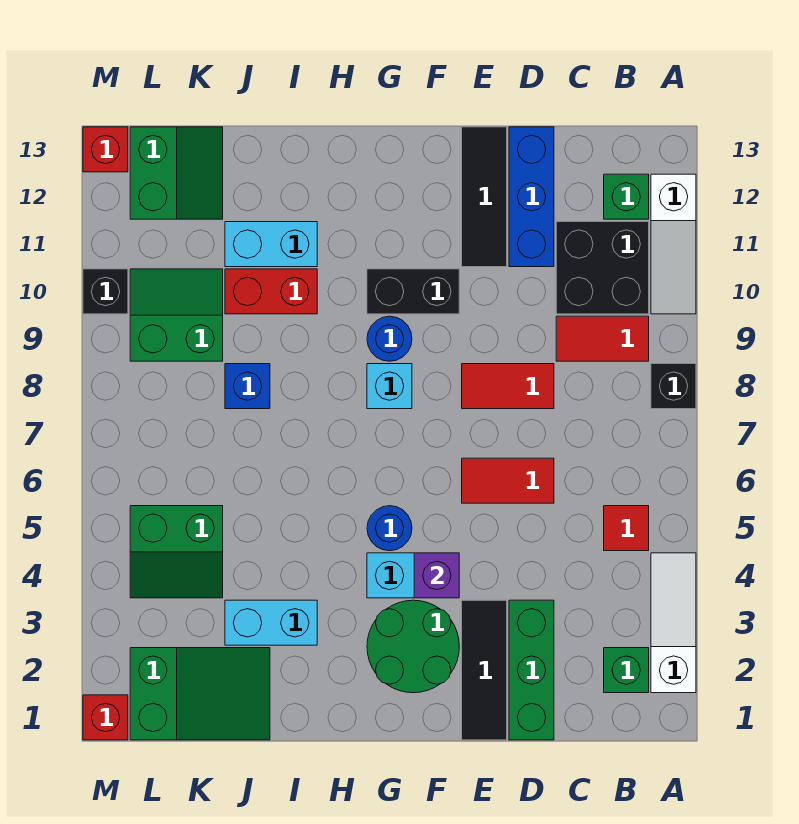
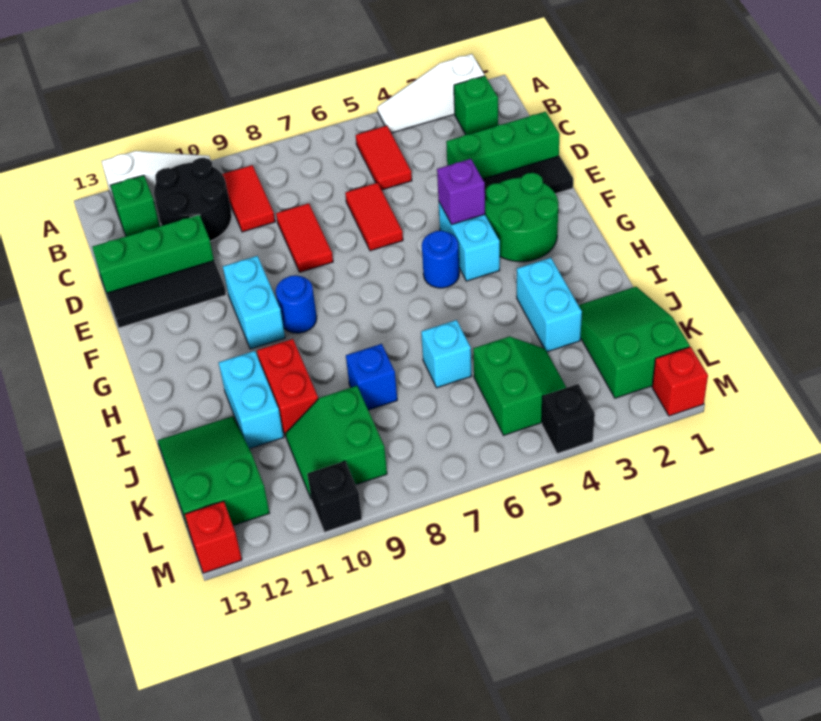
black brick A8 level 1 -> black brick M4 level 1
red tile B5 level 1 -> red tile B5:C5 level 1
black brick B10:C11 level 1 -> black round brick B10:C11 level 1
blue brick D11:D13 level 1 -> green brick D11:D13 level 1
black brick F10:G10 level 1 -> cyan brick F10:G10 level 1
cyan brick G8 level 1 -> cyan brick J6 level 1
green slope K12:L13 level 1 top L -> green slope J12:L13 level 1 top L

